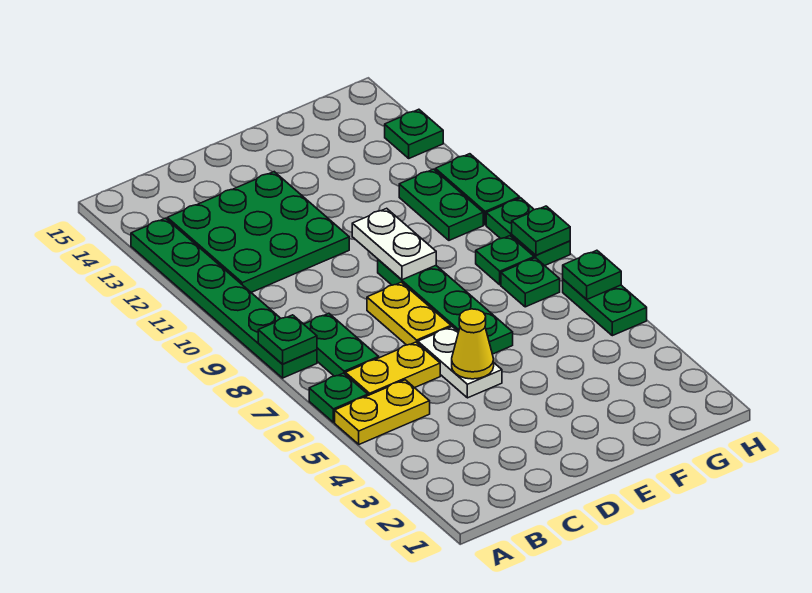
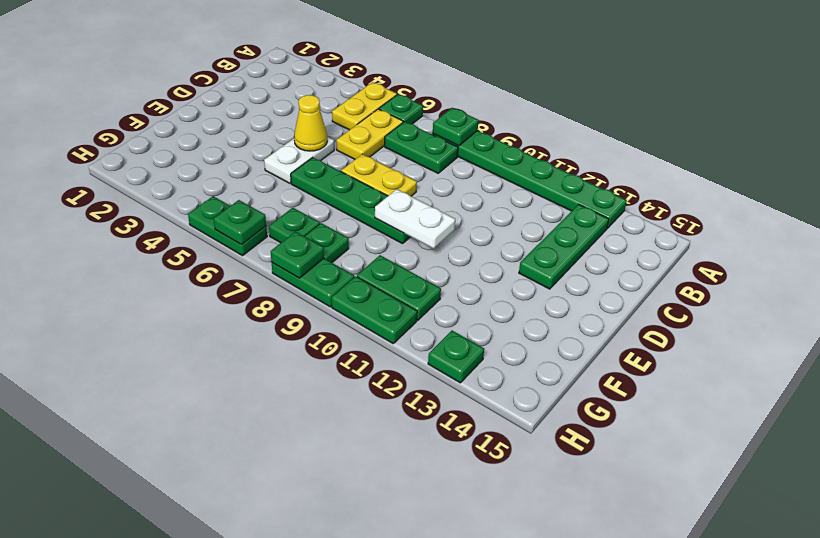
green plate B11:D13 level 1 -> green plate B13:D13 level 1
white plate D5:D6 level 1 -> white plate D5:E5 level 1

